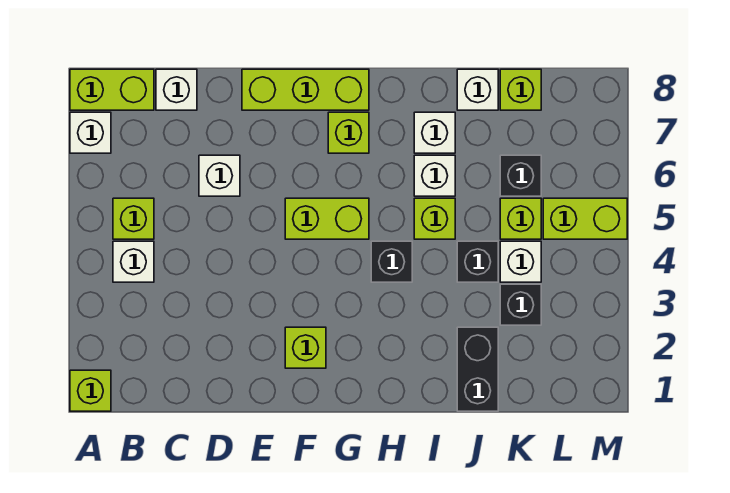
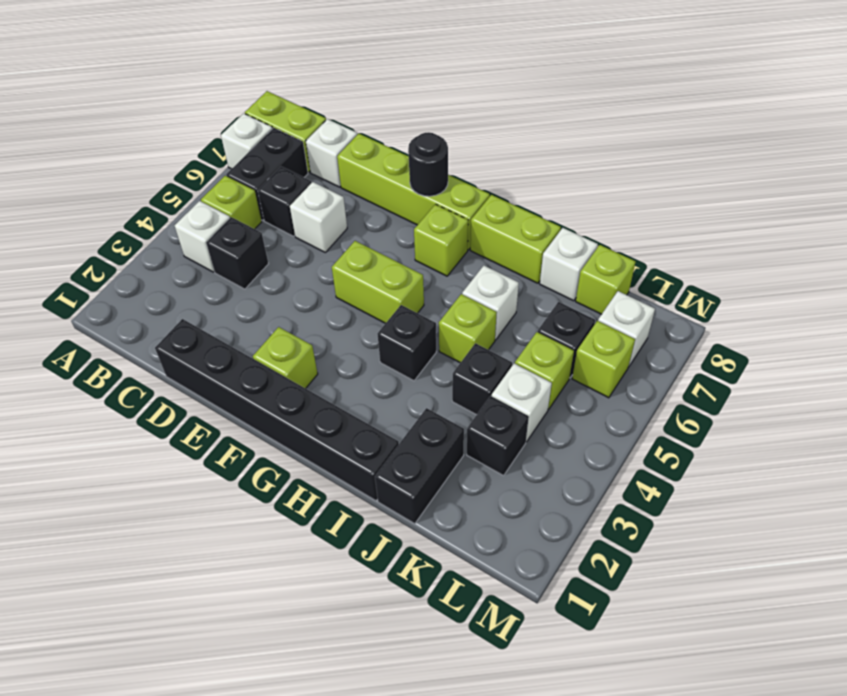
lime brick A1 level 1 -> lime brick L6 level 1
none -> black brick B6:B7 level 1
none -> black brick C4 level 1
none -> black brick C6 level 1
none -> black brick D1:I1 level 1
lime brick E8:G8 level 1 -> lime brick D8:G8 level 1
none -> black round brick F8 level 2
white brick I7 level 1 -> white brick L7 level 1
lime brick L5:M5 level 1 -> lime brick H8:I8 level 1

